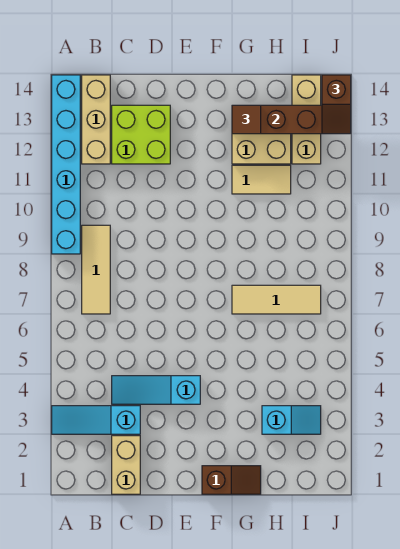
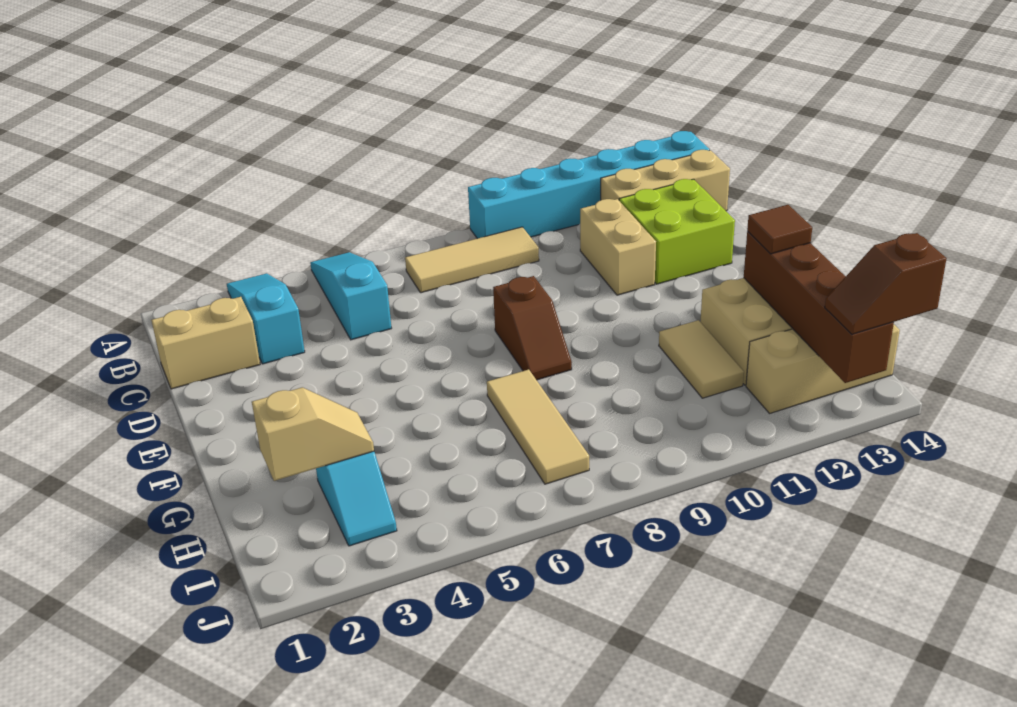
cyan slope C4:E4 level 1 top E -> cyan slope A5:C5 level 1 top C
none -> tan brick C11:D11 level 1
brown slope F1:G1 level 1 top F -> brown slope E8:F8 level 1 top E
none -> tan slope H2:H3 level 2 top 2

